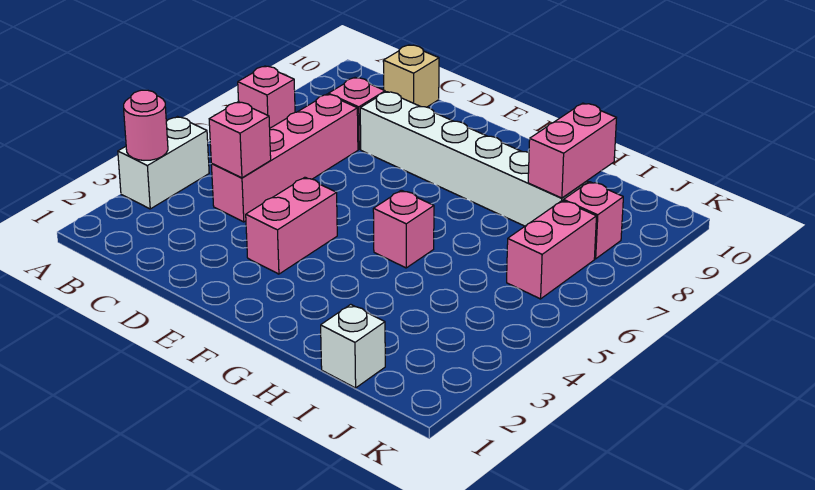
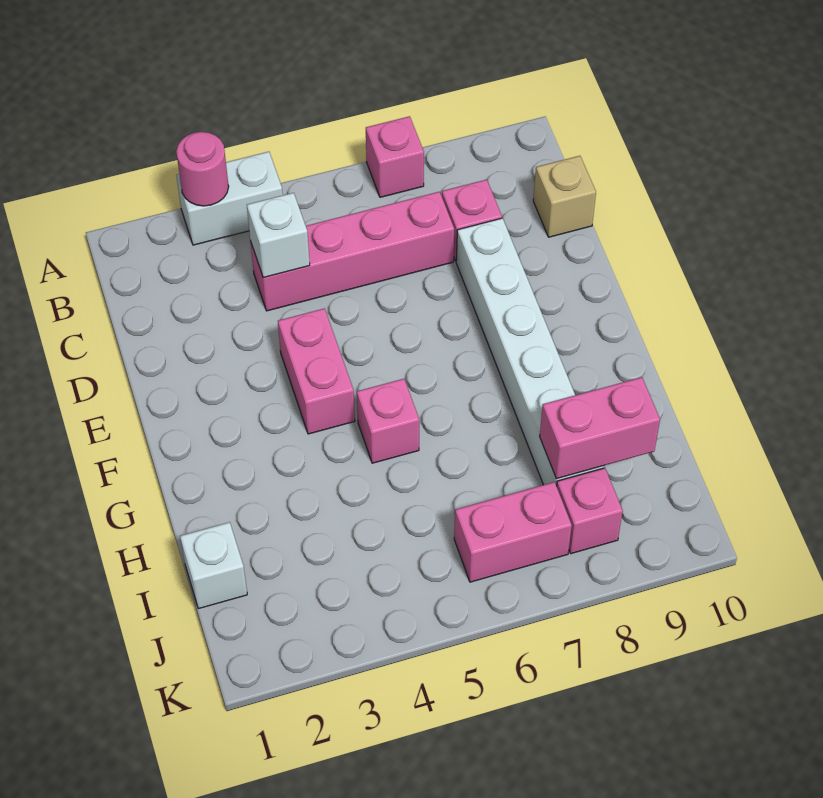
pink brick C4 level 2 -> white brick C4 level 2
pink brick E3:E4 level 1 -> pink brick E4:F4 level 1

